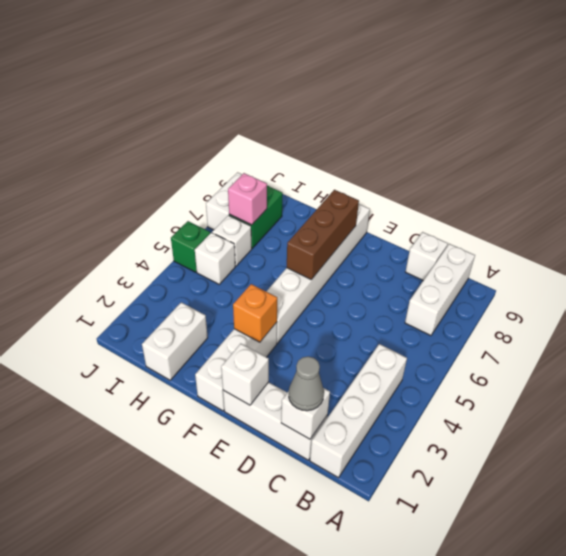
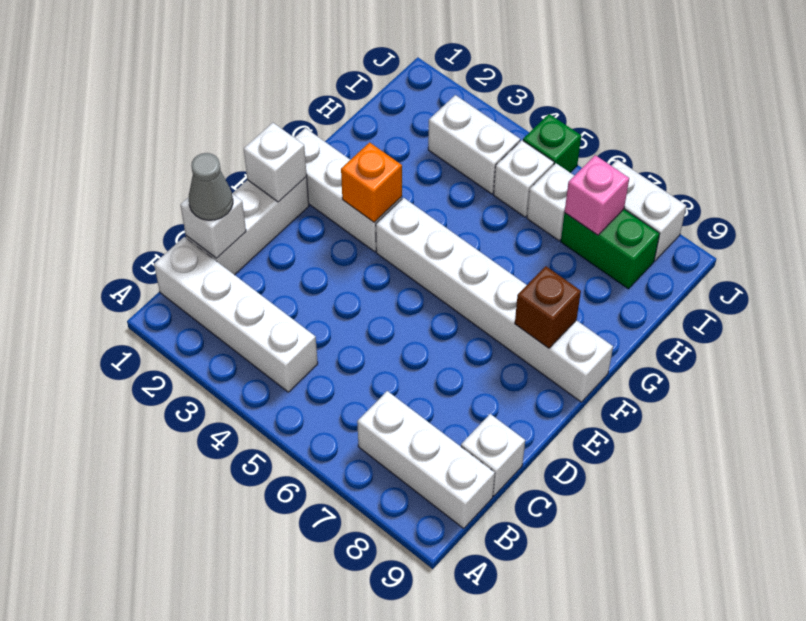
brown brick F6:F8 level 2 -> brown brick F8 level 2
white brick H1:H2 level 1 -> white brick I3:I4 level 1

